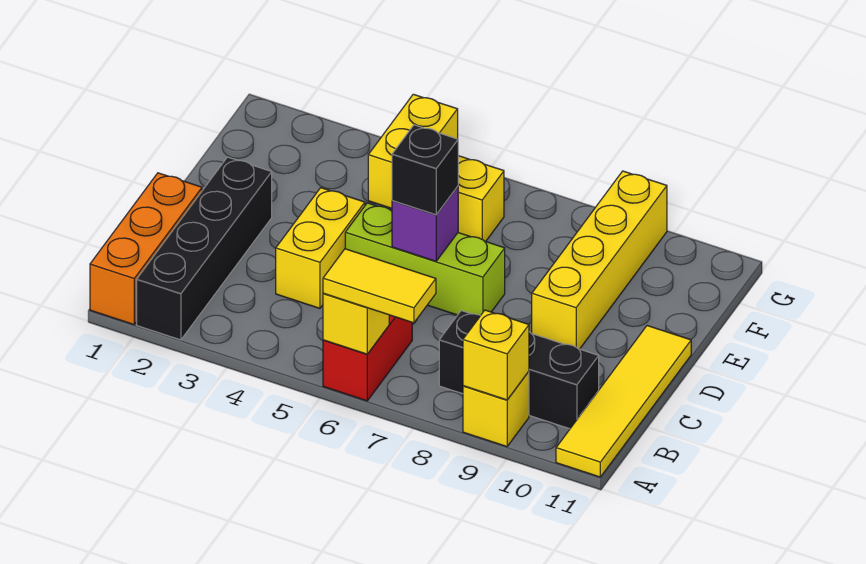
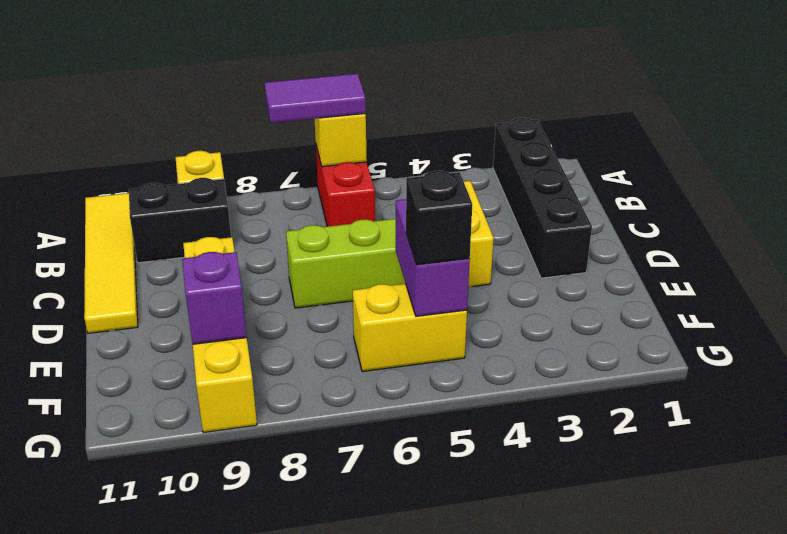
orange brick A1:C1 level 1 -> none
yellow tile A6:A7 level 3 -> purple tile A6:A7 level 3
yellow brick A9 level 2 -> none
black brick B8:B10 level 1 -> black brick B9:B10 level 1
purple brick D6 level 2 -> purple brick F9 level 2
black brick D6 level 3 -> black brick F5 level 3
yellow brick E5:F5 level 2 -> purple brick E5:F5 level 2

